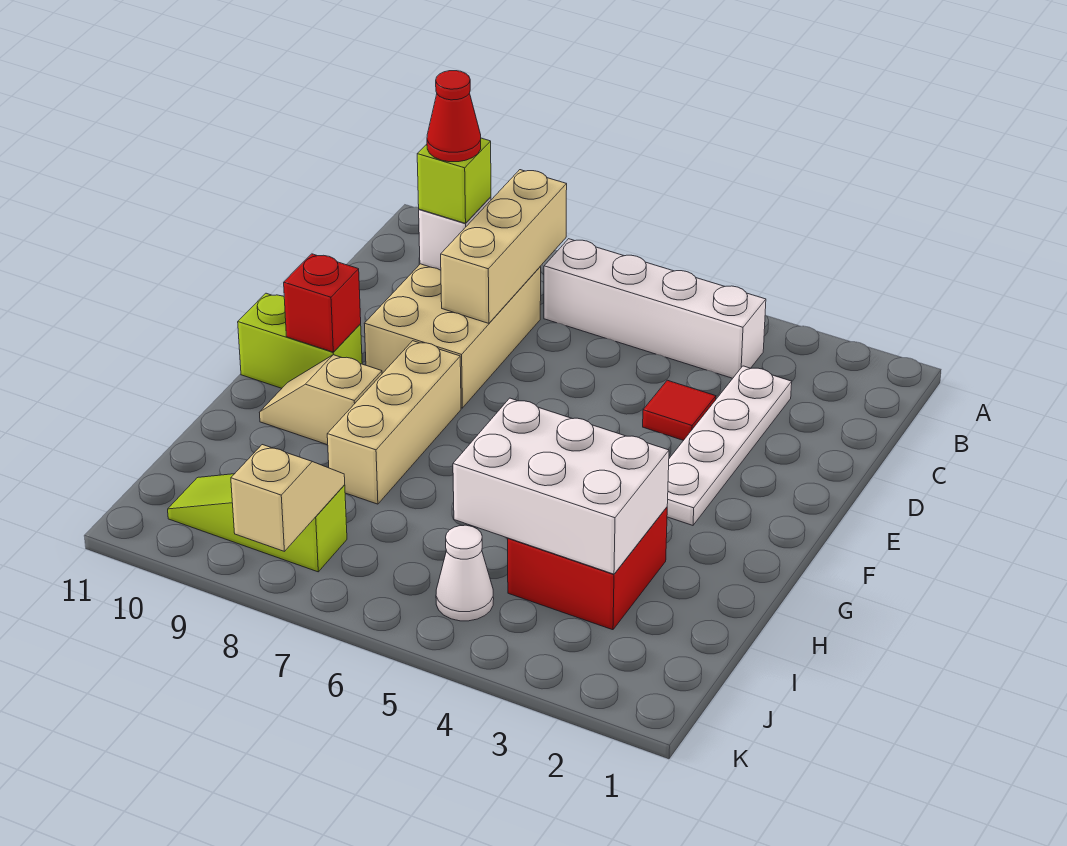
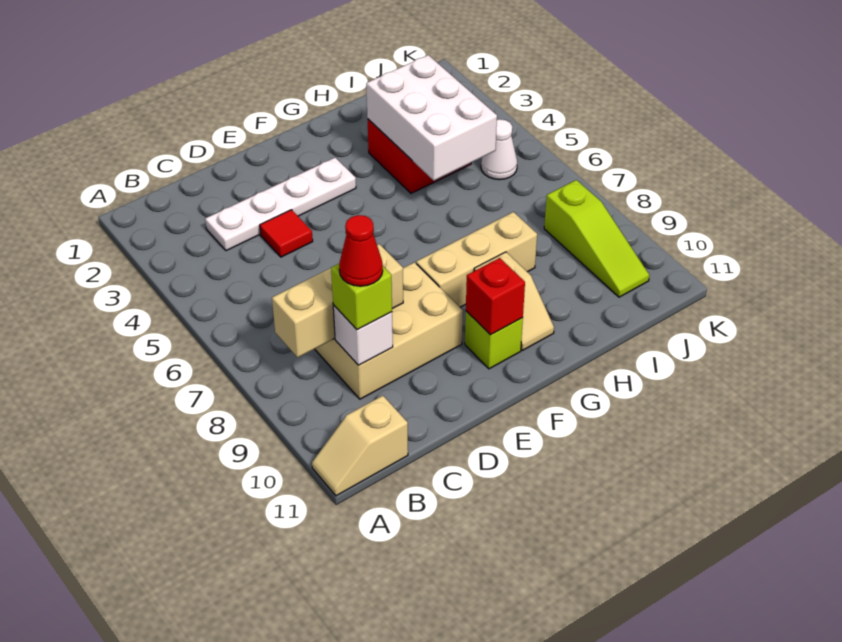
white brick B4:B7 level 1 -> none
lime brick F10:F11 level 1 -> lime brick F10 level 1
tan slope J8:K8 level 2 top K -> tan slope A11:B11 level 1 top B

